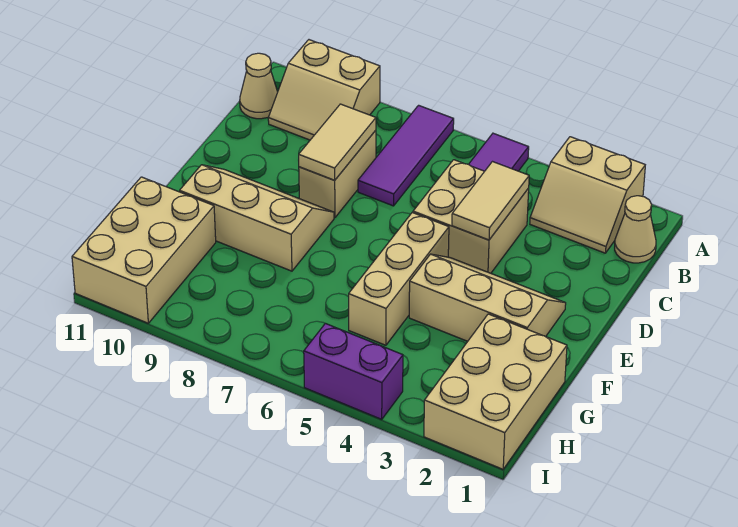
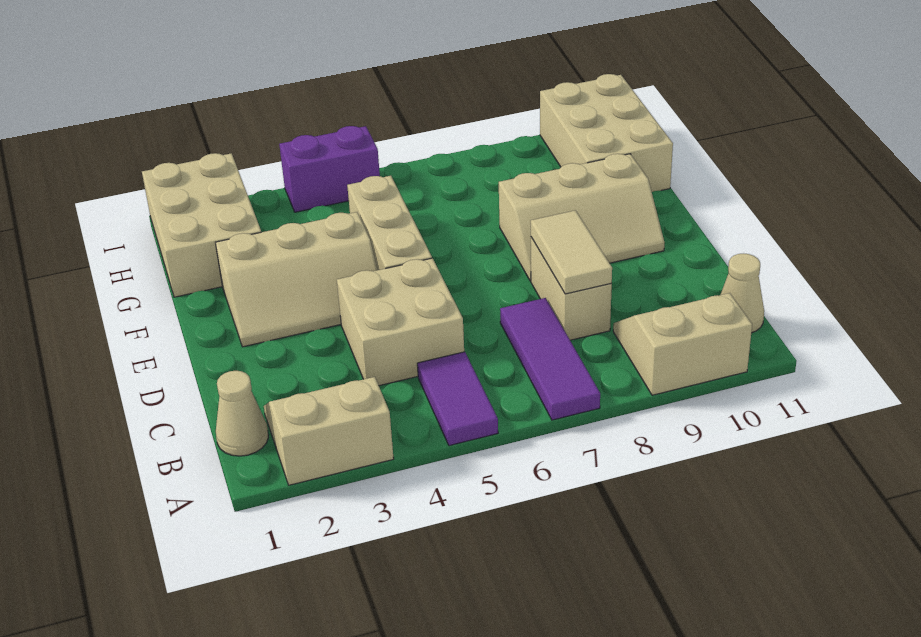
tan tile C4:D4 level 2 -> none

